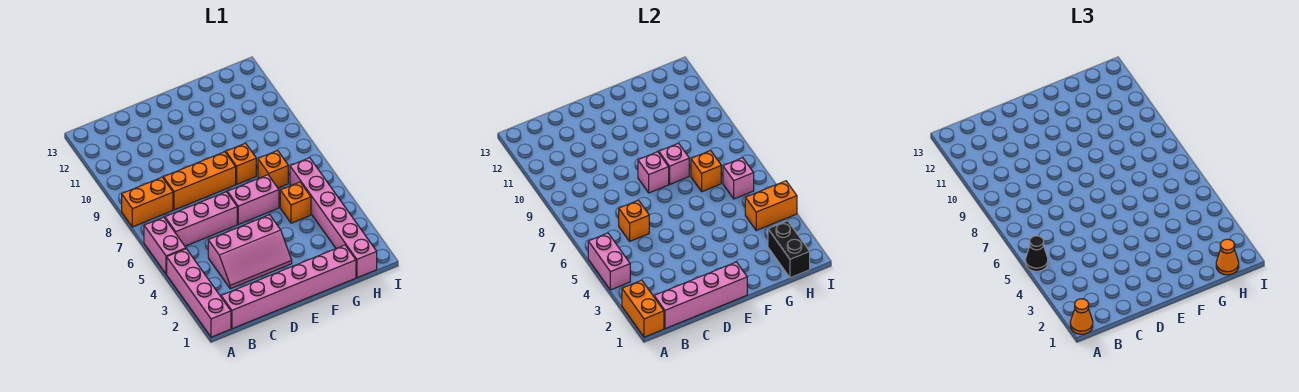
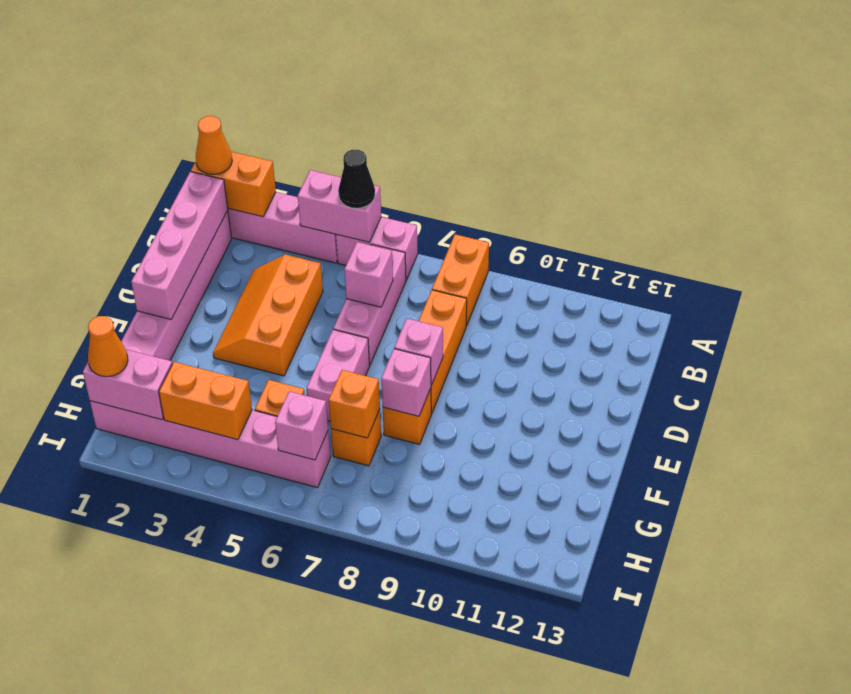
pink slope C3:E4 level 1 top 4 -> orange slope C3:E4 level 1 top 4
orange brick C6 level 2 -> pink brick C6 level 2
black brick H1:H2 level 2 -> pink brick H1:H2 level 2
orange brick H4:I4 level 2 -> orange brick H3:H4 level 2

